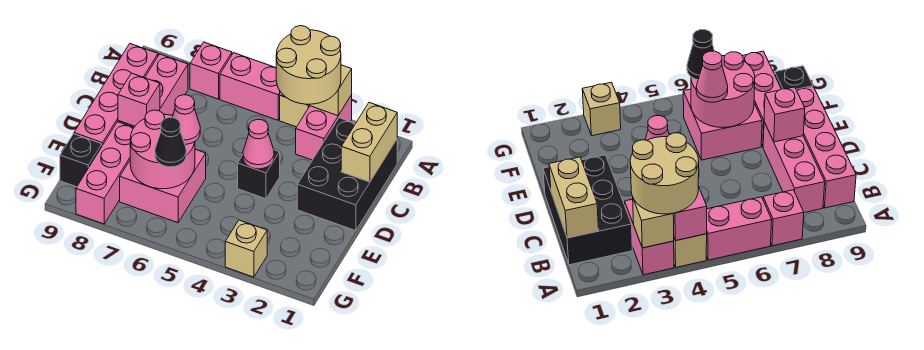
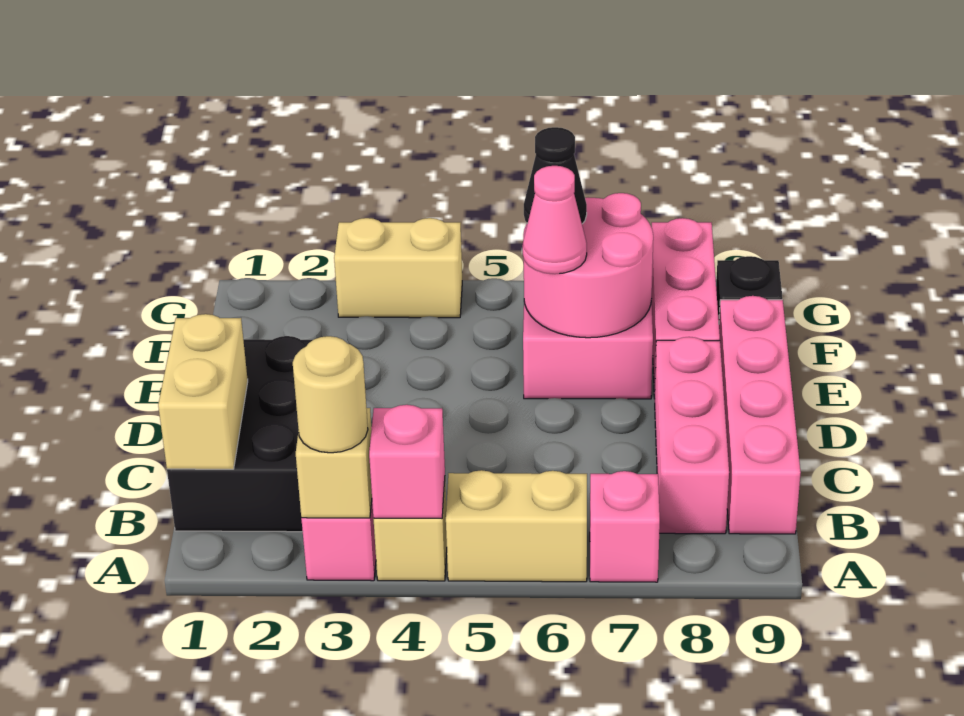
tan round brick A3:B4 level 3 -> tan round brick A3 level 3
pink brick A5:A6 level 1 -> tan brick A5:A6 level 1
black brick D4 level 1 -> none
pink cone D4 level 2 -> none
pink brick D8 level 2 -> none
tan brick G3 level 1 -> tan brick G3:G4 level 1

